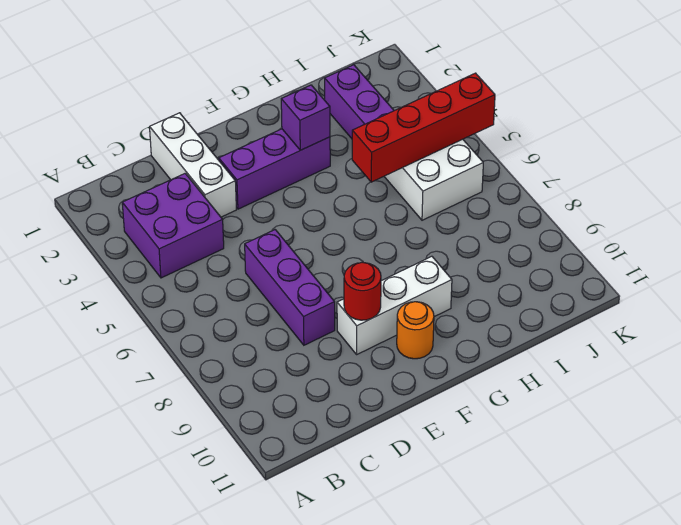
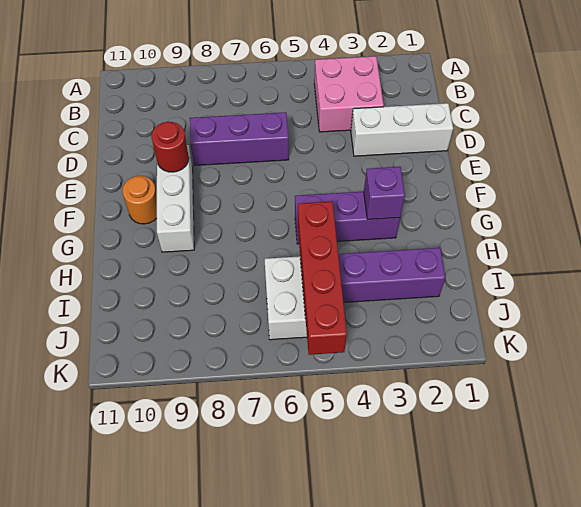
purple brick B3:C4 level 1 -> pink brick B3:C4 level 1
purple brick E3:G3 level 1 -> purple brick G3:G5 level 1

